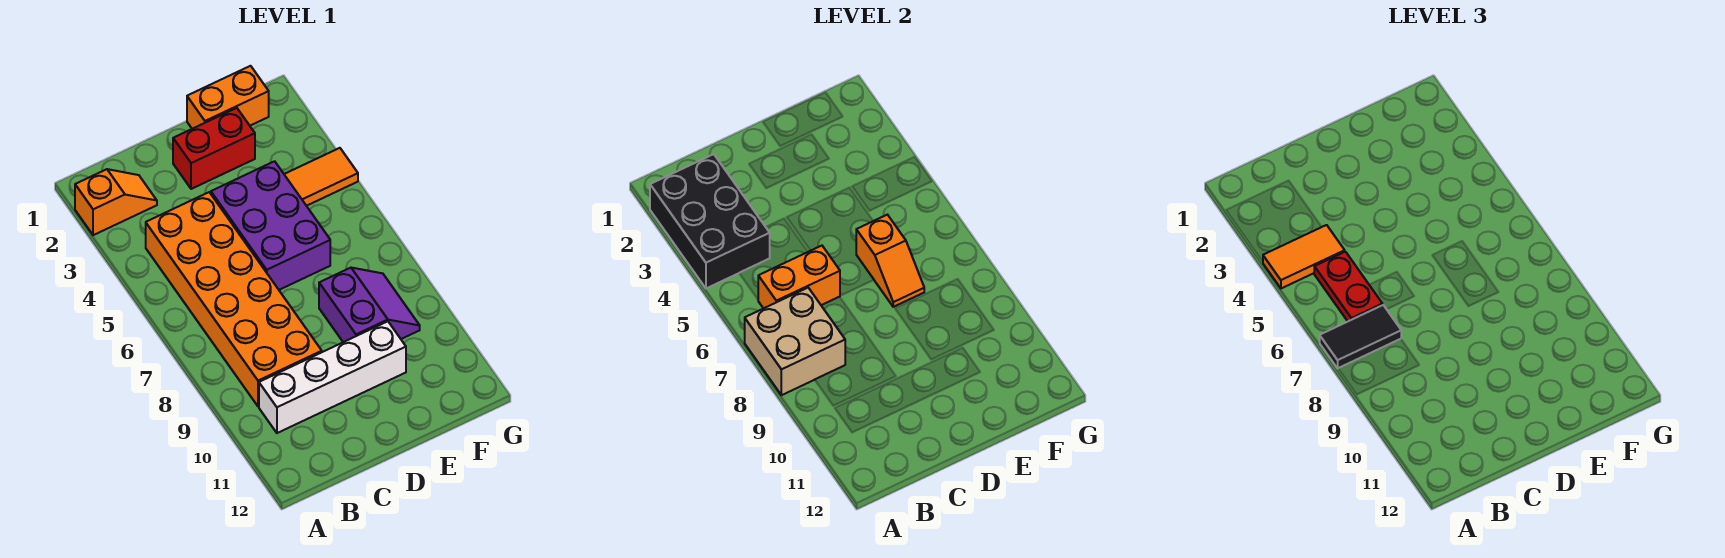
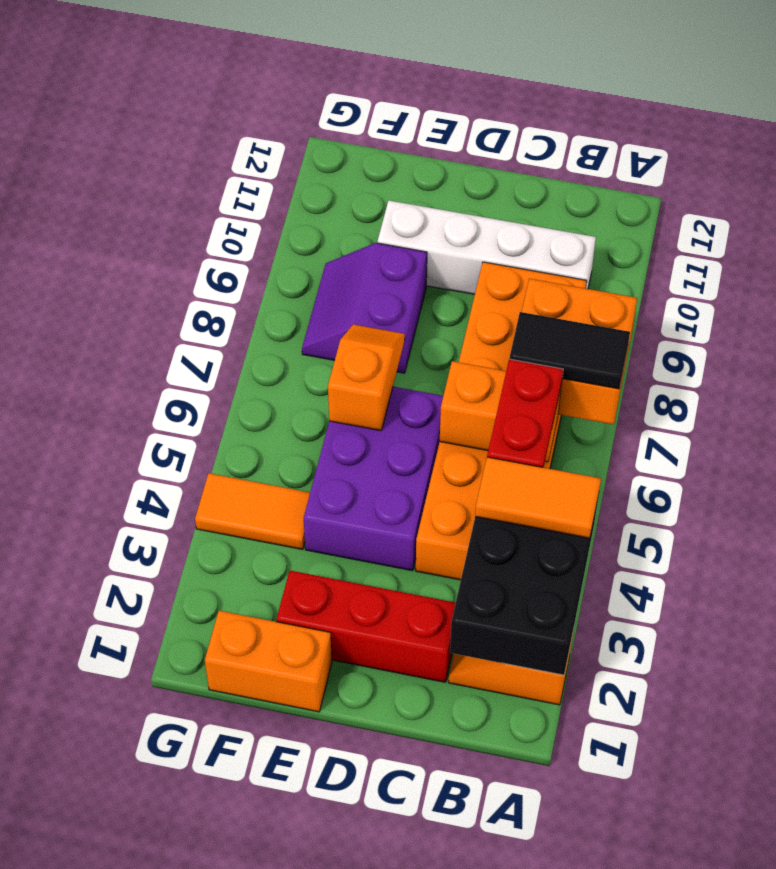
tan brick A7:B8 level 2 -> orange brick A7:B8 level 2
red brick D2:E2 level 1 -> red brick C2:E2 level 1

